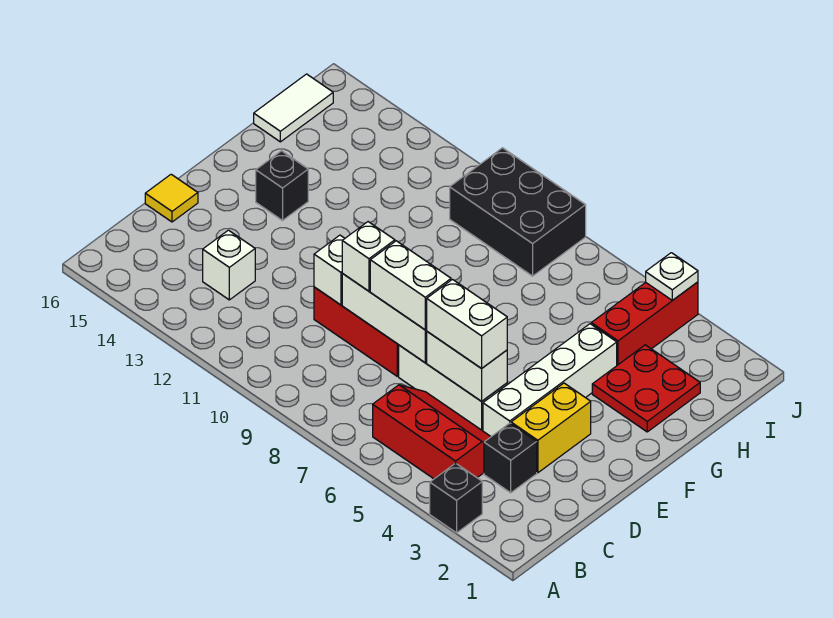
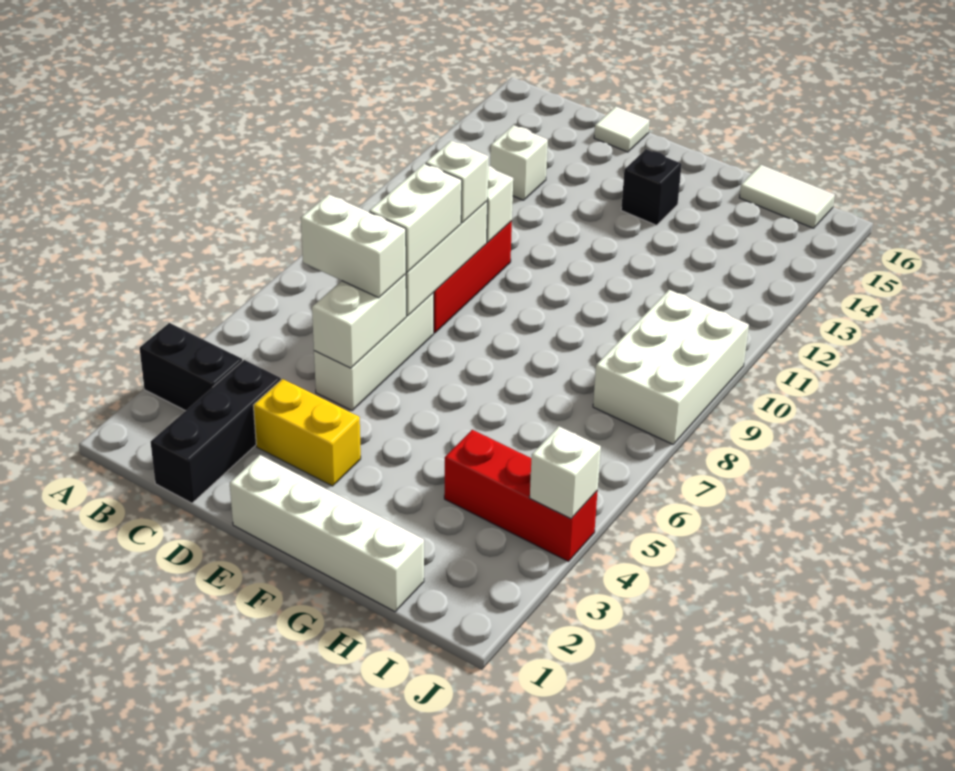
black brick A3 level 1 -> black brick A3:B3 level 1
red slope B4:C6 level 1 top B -> none
black brick C3 level 1 -> black brick C1:C3 level 1
white brick D4:G4 level 1 -> white brick E1:H1 level 1
white brick D5:D6 level 3 -> white brick C6:D6 level 3
yellow tile D16 level 1 -> white tile D16 level 1
red plate G2:H3 level 1 -> none
black brick I8:J10 level 1 -> white brick I8:J10 level 1
white plate J4 level 2 -> white brick J4 level 2

